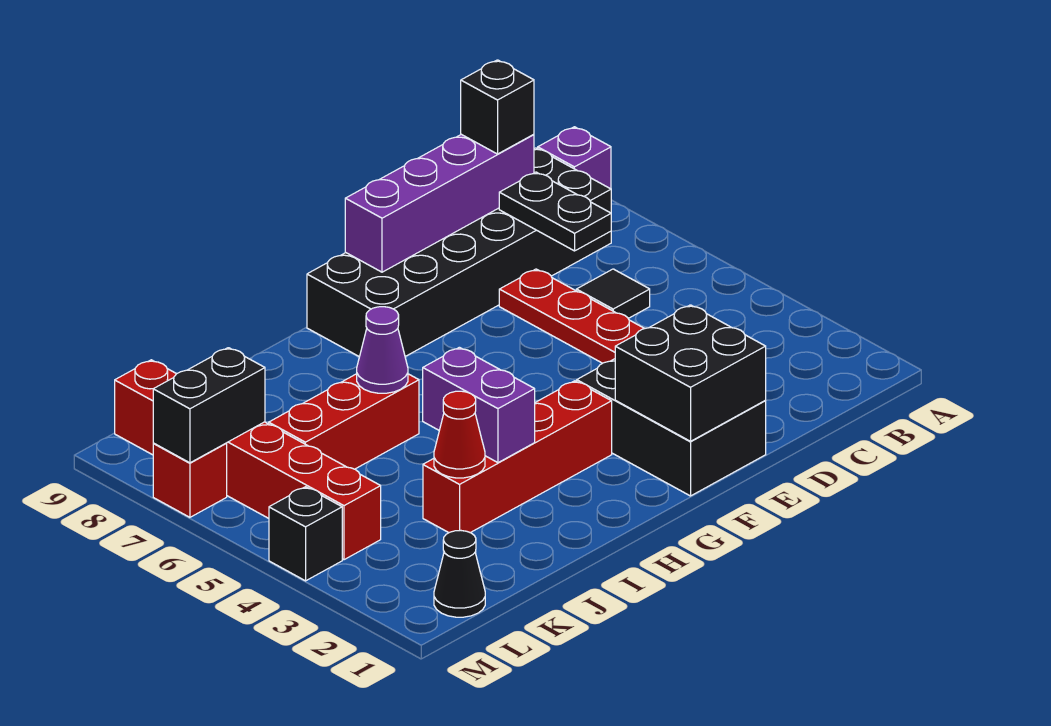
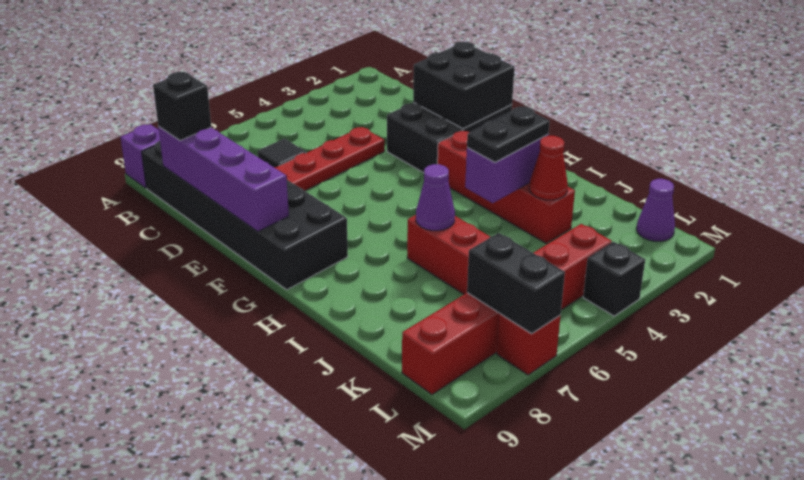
black plate C7:C8 level 2 -> black plate I3:I4 level 3
black cone L1 level 1 -> purple cone L1 level 1

